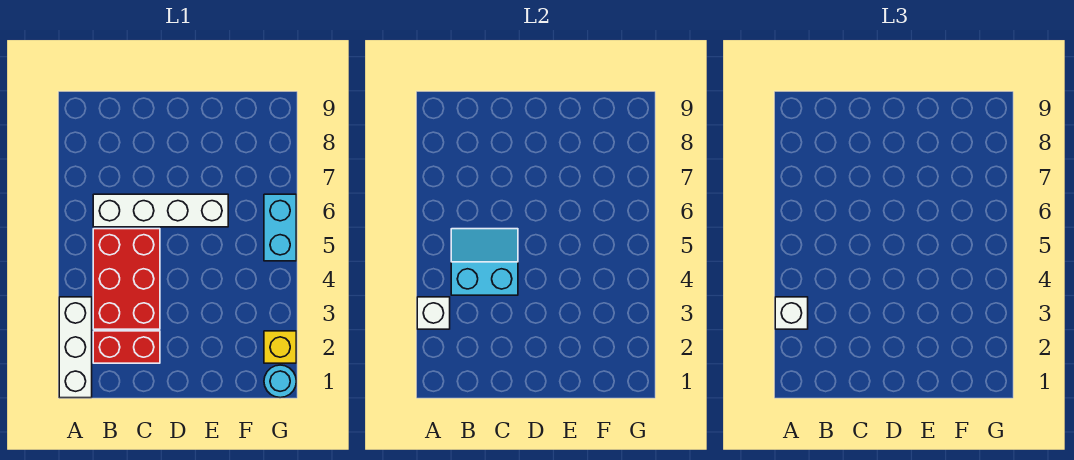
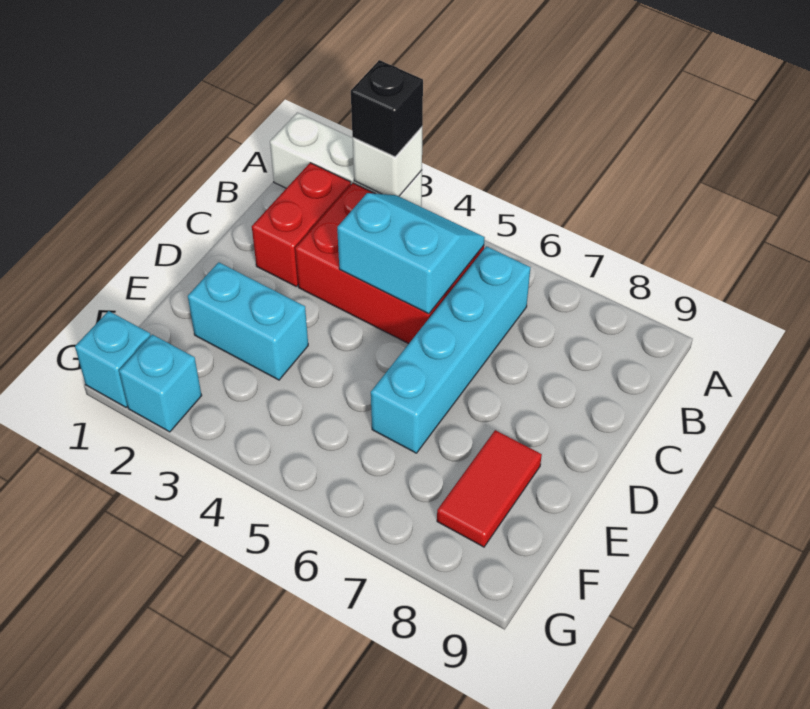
white brick A3 level 3 -> black brick A3 level 3
cyan slope B4:C5 level 2 top 4 -> cyan slope B4:C5 level 2 top C
white brick B6:E6 level 1 -> cyan brick B6:E6 level 1
none -> red tile E8:F8 level 1
cyan round brick G1 level 1 -> cyan brick G1 level 1
yellow brick G2 level 1 -> cyan brick G2 level 1
cyan brick G5:G6 level 1 -> cyan brick E2:E3 level 1

